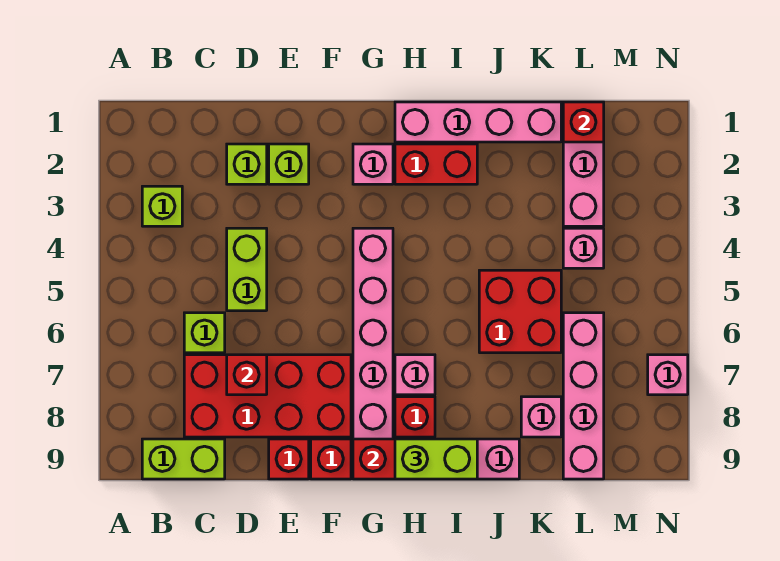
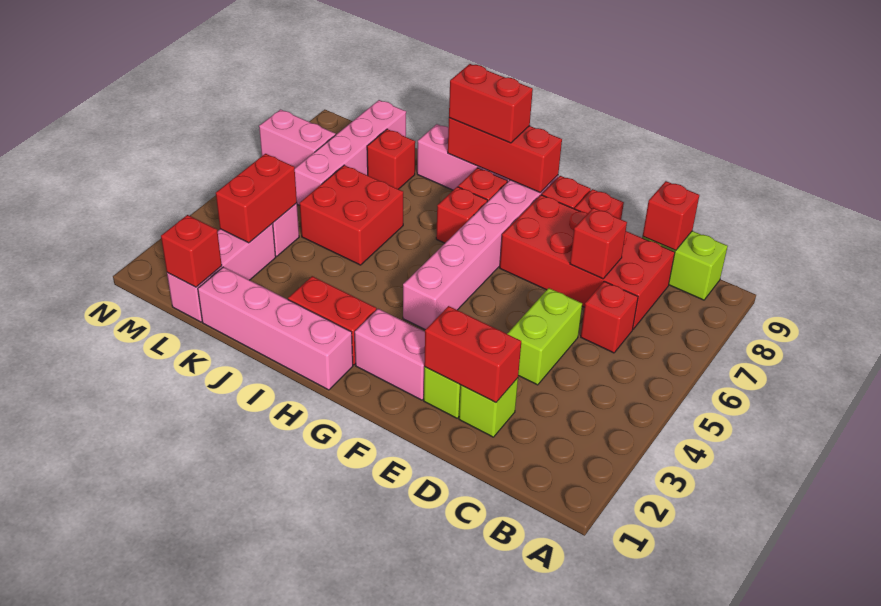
lime brick B3 level 1 -> none
lime brick C6 level 1 -> red brick C6 level 1
none -> red brick C9 level 2
none -> red brick D2:E2 level 2
pink brick G2 level 1 -> pink brick F2:G2 level 1
pink brick H7 level 1 -> red brick H7 level 1
lime brick H9:I9 level 3 -> red brick H9:I9 level 3
pink brick K8 level 1 -> red brick K8 level 1
none -> red brick L3:L4 level 2
pink brick N7 level 1 -> pink brick M7:N7 level 1

